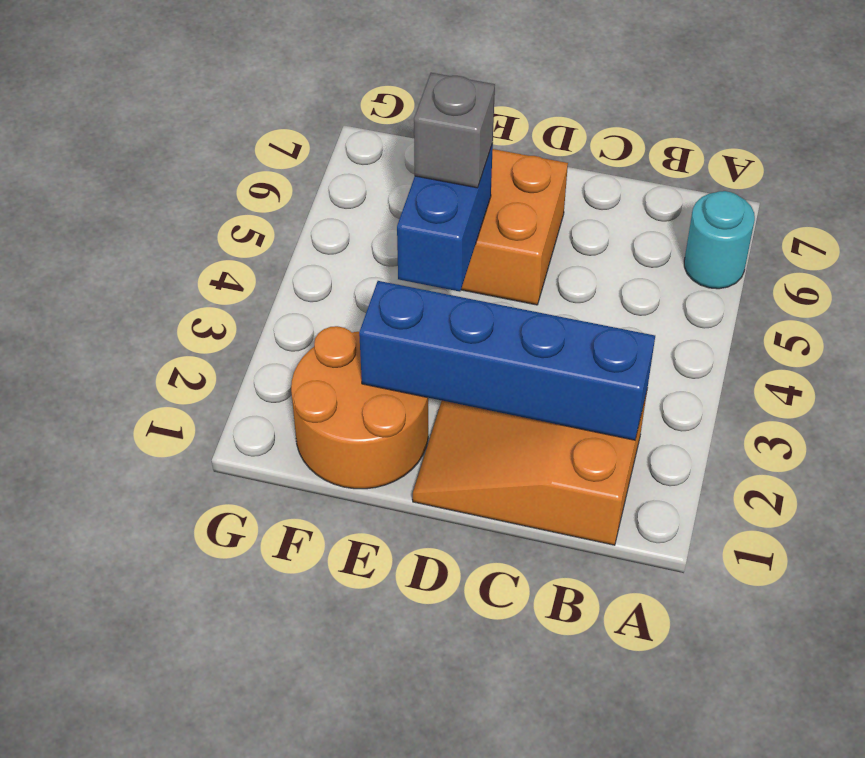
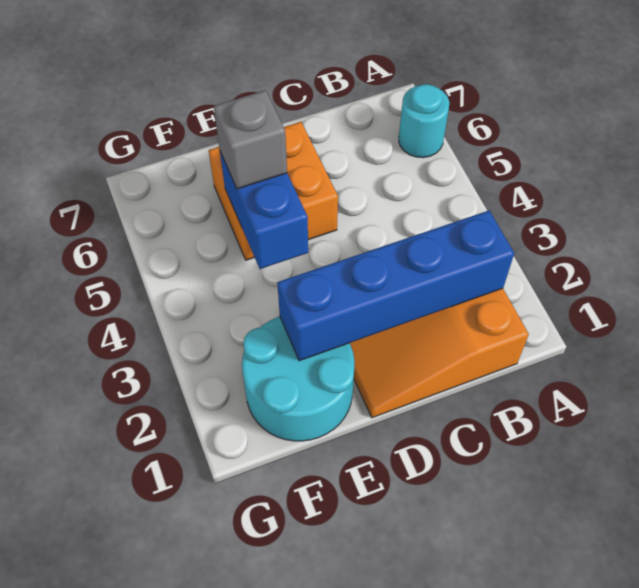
orange round brick E1:F2 level 1 -> cyan round brick E1:F2 level 1

